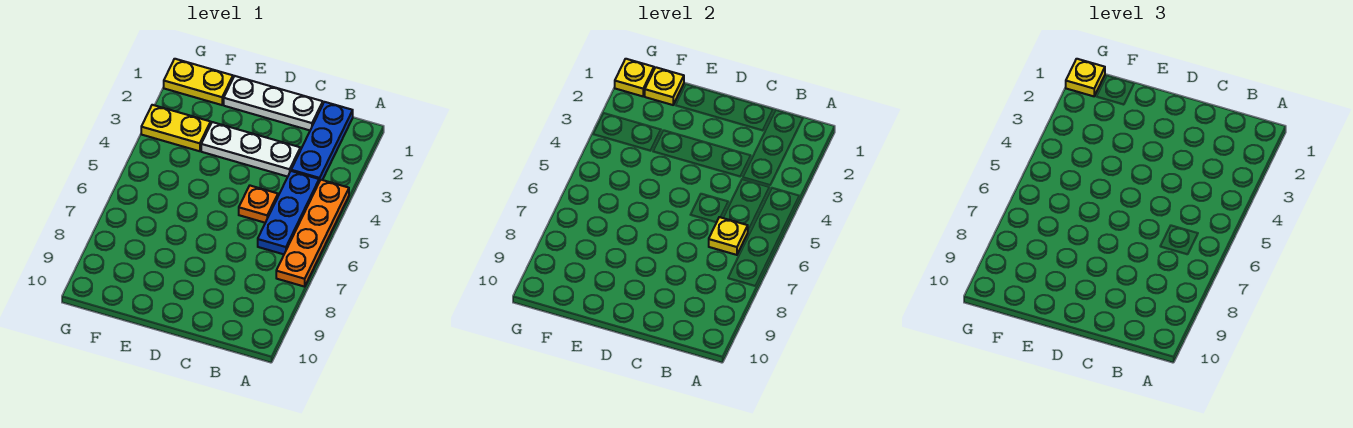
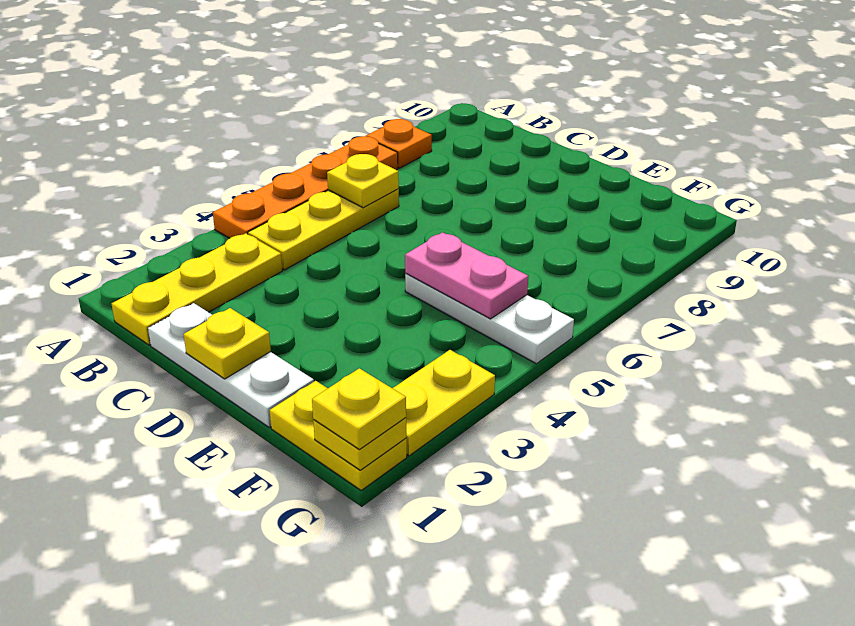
blue plate B1:B3 level 1 -> yellow plate B1:B3 level 1
blue plate B4:B6 level 1 -> yellow plate B4:B6 level 1
white plate C3:E3 level 1 -> white plate E5:G5 level 1
orange plate C5 level 1 -> orange plate A8 level 1
none -> pink plate E5:F5 level 2
yellow plate F1 level 2 -> yellow plate D1 level 2
yellow plate F3:G3 level 1 -> yellow plate G2:G3 level 1

